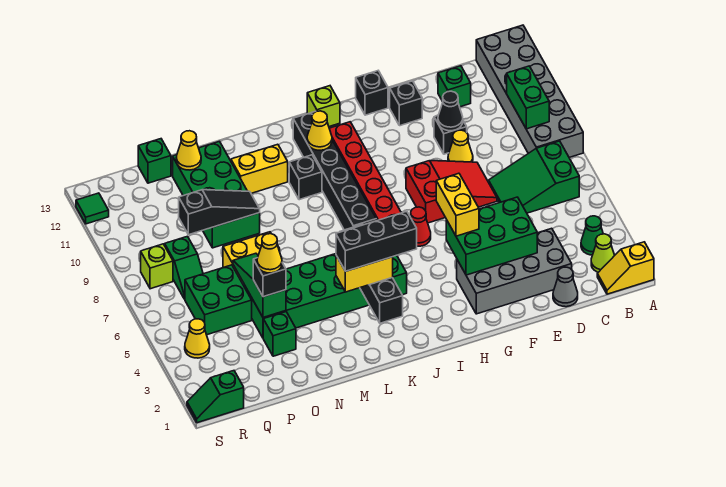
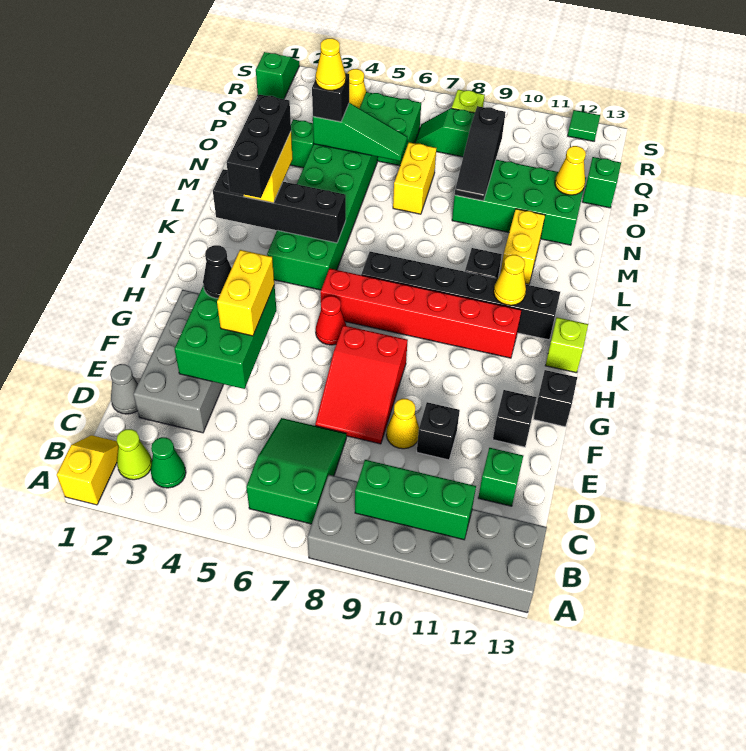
green brick B9:B10 level 2 -> green brick B9:B11 level 2
black cone E10 level 2 -> black cone G3 level 3
yellow brick G4:G5 level 3 -> yellow brick F4:G4 level 3

